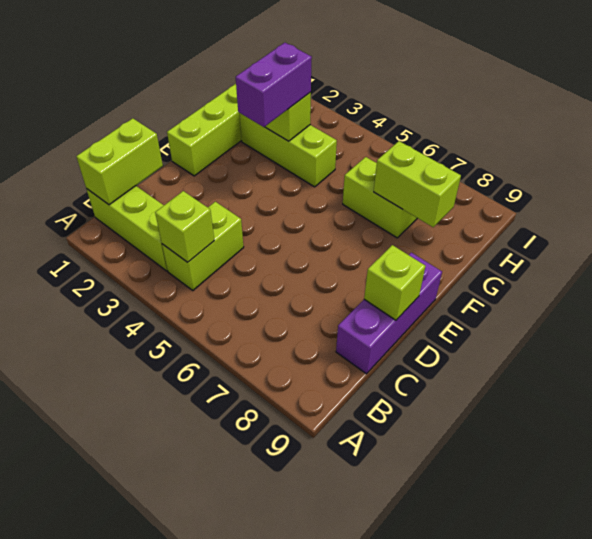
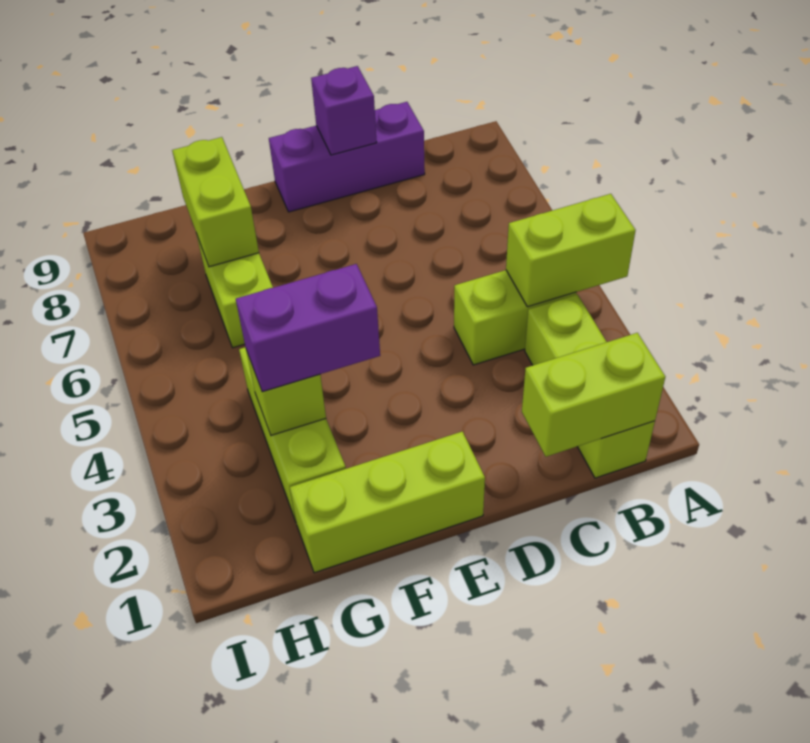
lime brick B4 level 2 -> lime brick A4:B4 level 2
lime brick D9 level 2 -> purple brick D9 level 2

